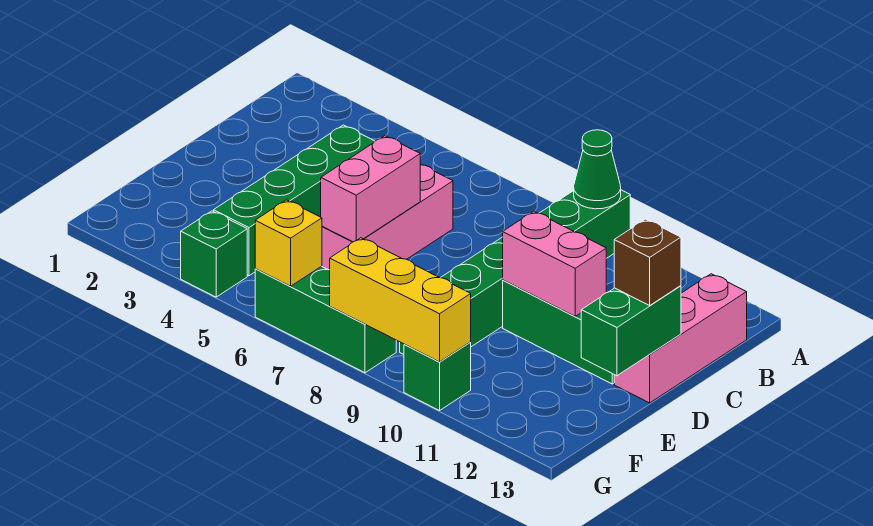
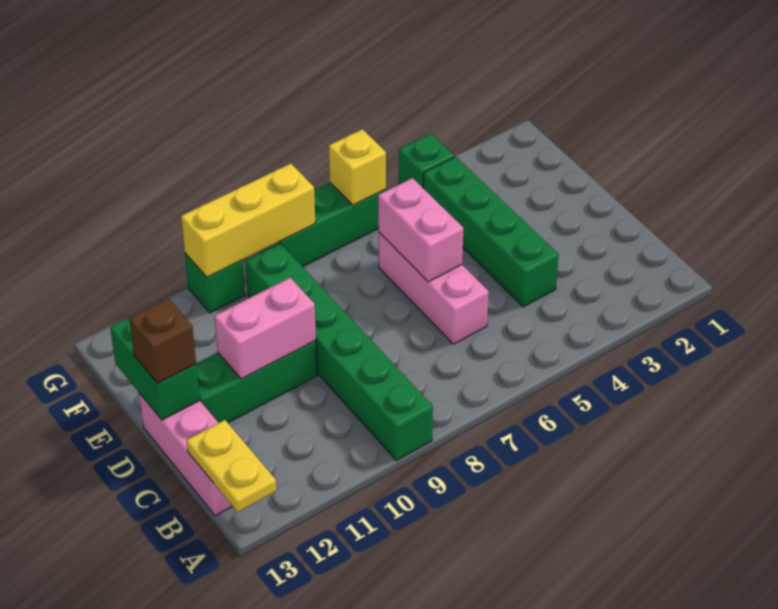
green cone A9 level 2 -> none
none -> yellow plate A13:B13 level 2

